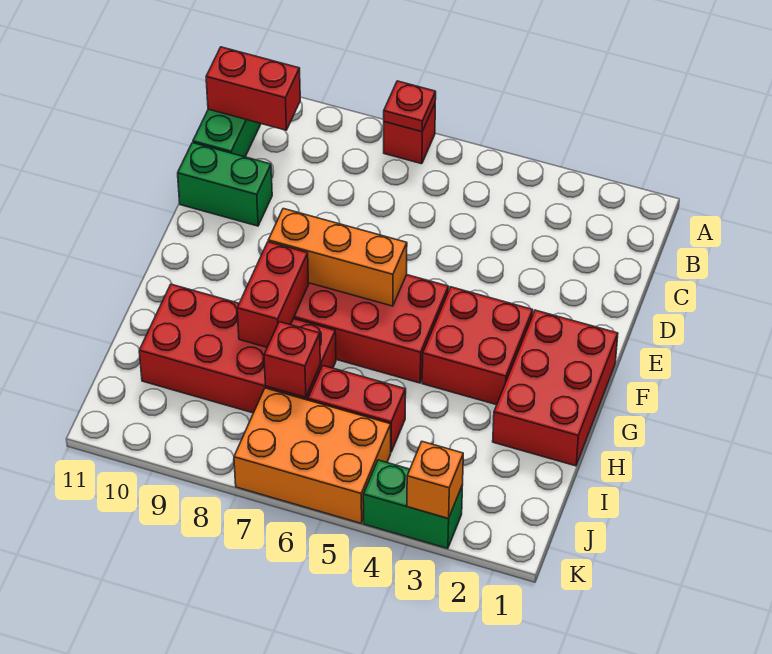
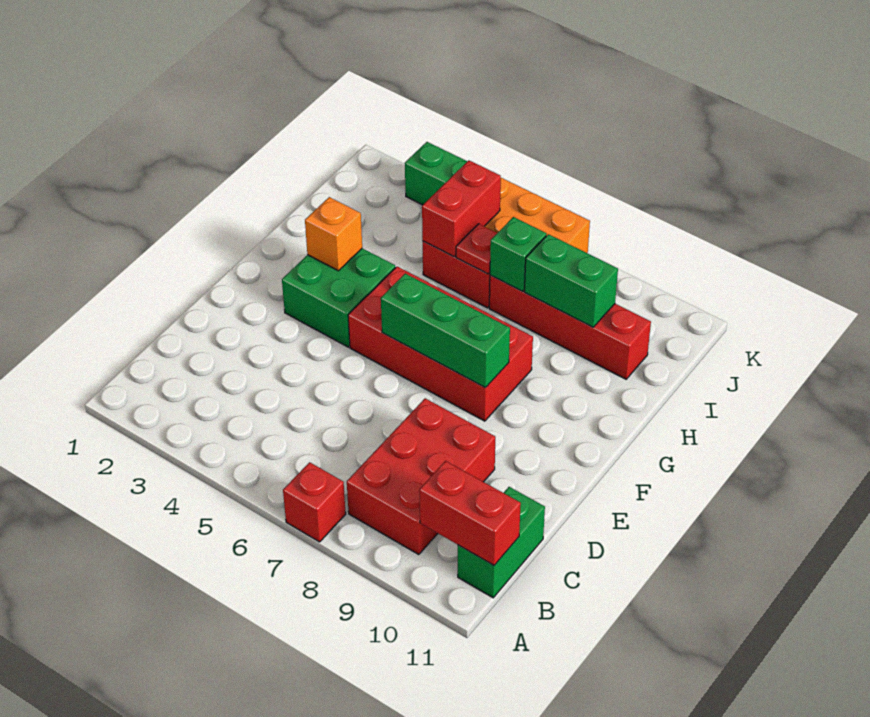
red plate A7 level 2 -> red plate I6 level 2
green brick D10:D11 level 1 -> green brick I8:I9 level 2
red brick F1:H2 level 1 -> red brick B8:D9 level 1
red brick F3:G4 level 1 -> green brick F3:G4 level 1
orange brick F6:F8 level 2 -> green brick F6:F8 level 2
red brick G8:H8 level 2 -> red brick I5:J5 level 2
red brick H7:I10 level 1 -> red brick I7:I10 level 1
red brick I7 level 2 -> green brick I7 level 2
orange brick K3 level 2 -> orange brick G3 level 2

